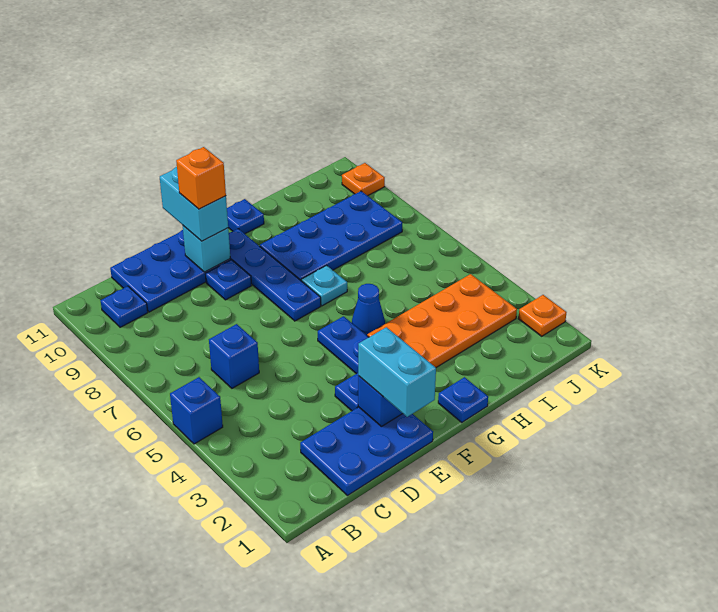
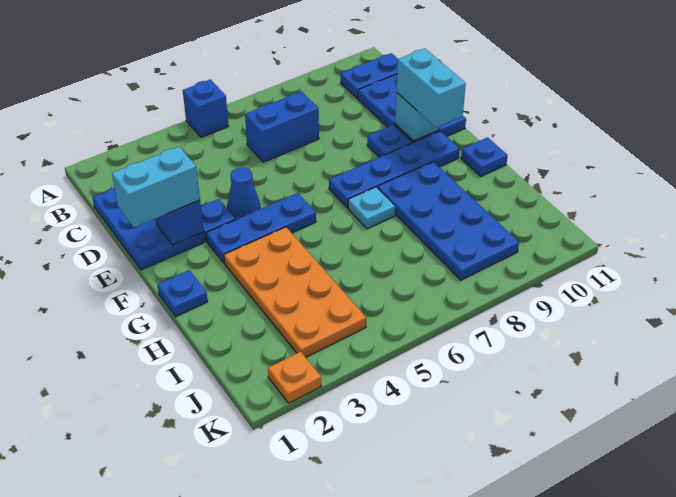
blue plate B10 level 1 -> blue plate B10:B11 level 1
blue brick C6 level 1 -> blue brick C6:C7 level 1
cyan brick E10:E11 level 3 -> cyan brick E10:F10 level 3
orange brick E10 level 4 -> none
blue cone G5 level 1 -> blue cone E4 level 1
orange plate K10 level 1 -> none

